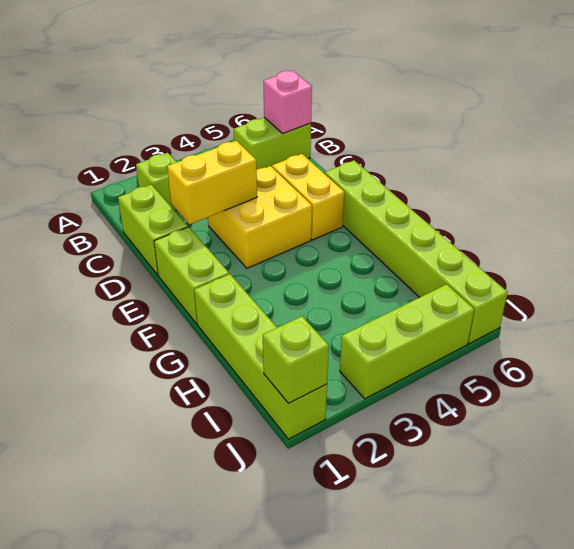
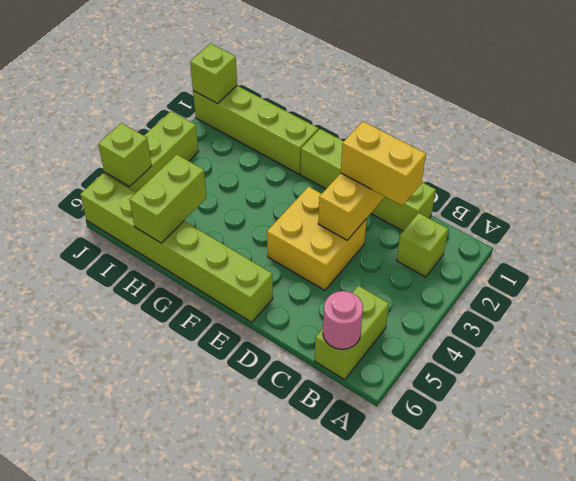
pink brick B6 level 2 -> pink round brick B6 level 2
yellow brick D5:E5 level 1 -> yellow brick C2:D2 level 3
none -> lime brick H5:H6 level 2
none -> lime brick J5 level 2

